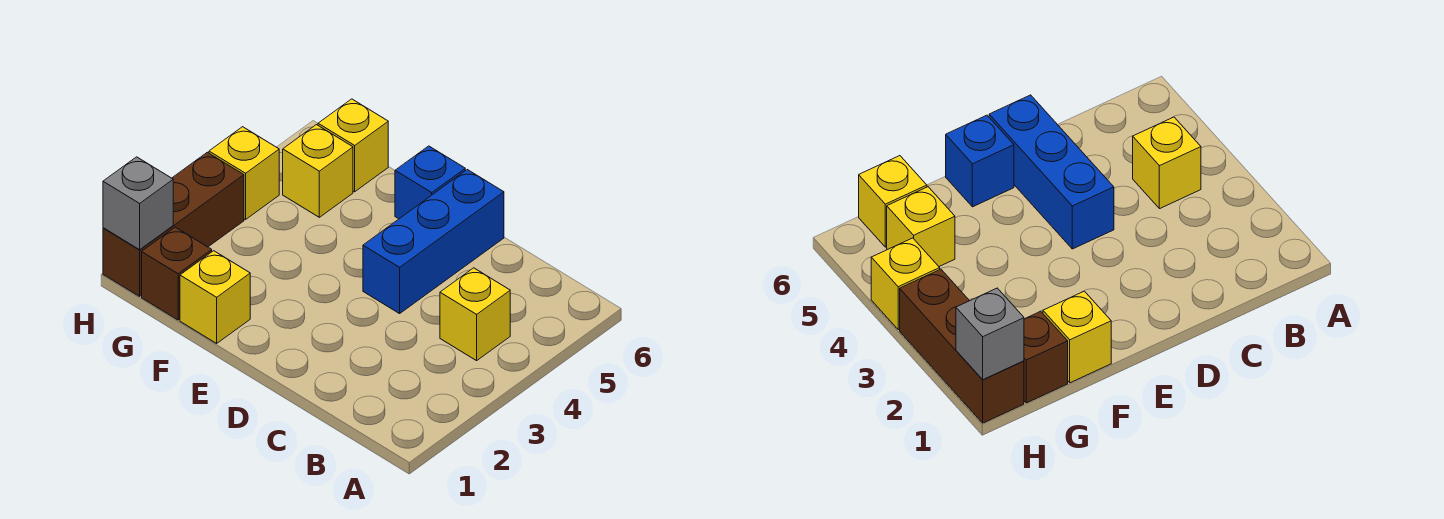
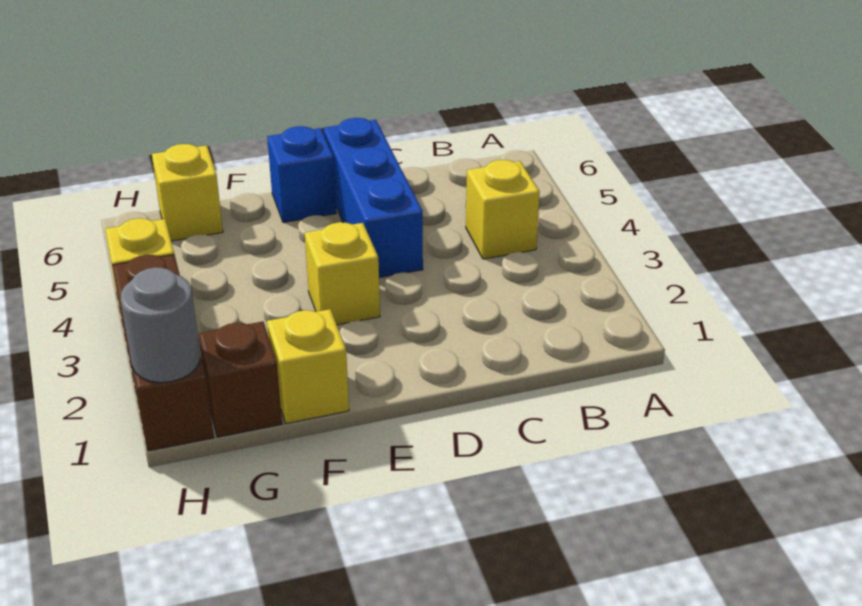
yellow brick G5 level 1 -> yellow brick E3 level 1
grey brick H1 level 2 -> grey round brick H1 level 2

